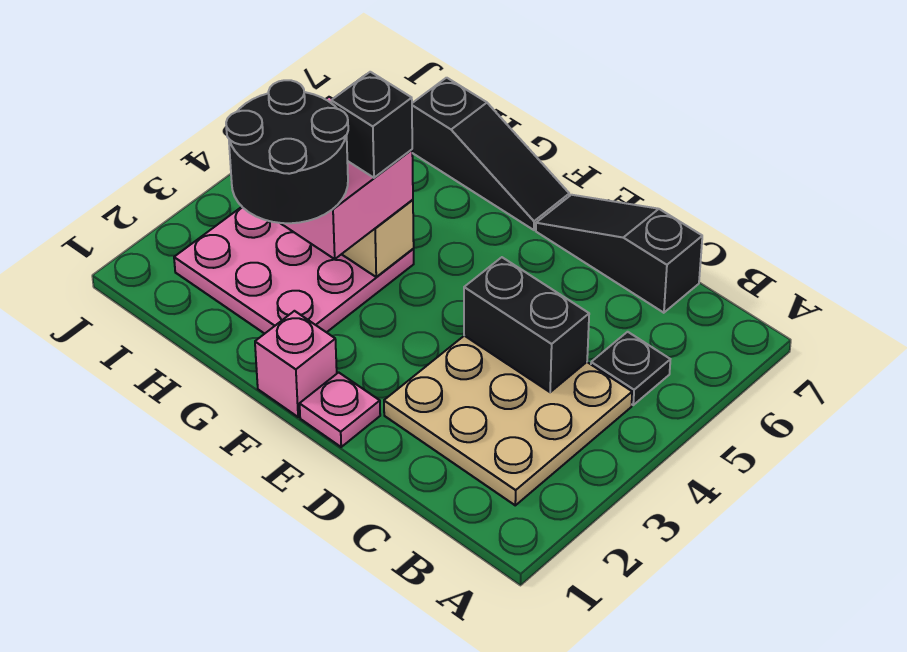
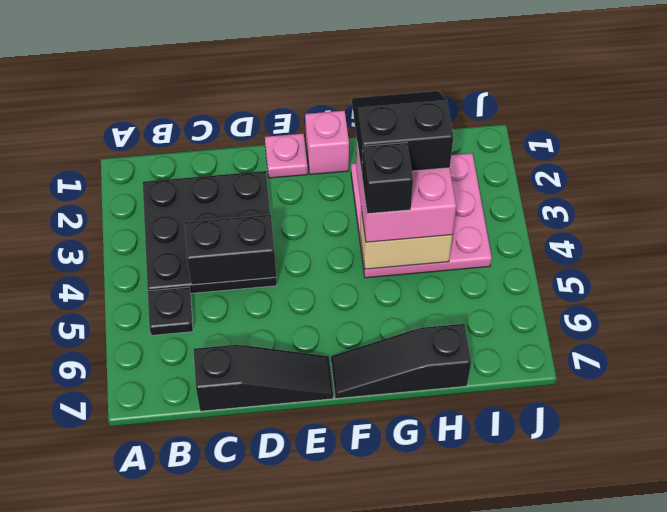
tan plate B2:D4 level 1 -> black plate B2:D4 level 1
black round brick G2:H3 level 4 -> black slope G2:H3 level 4 top 3

